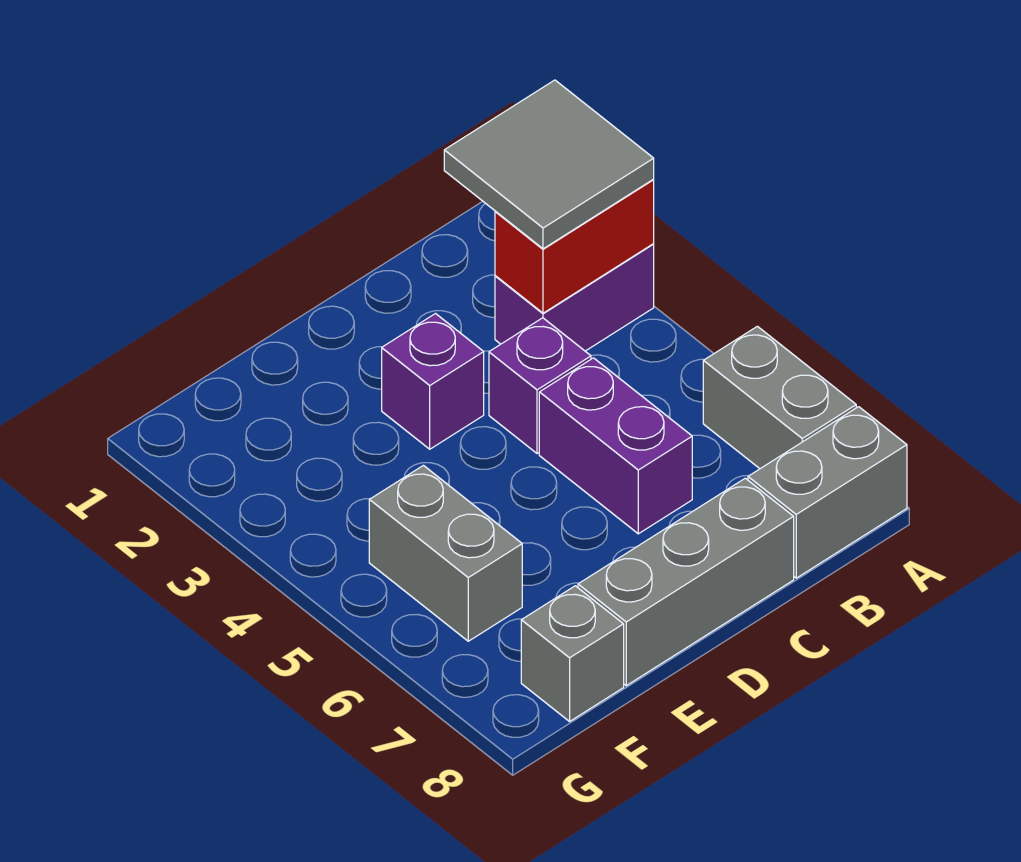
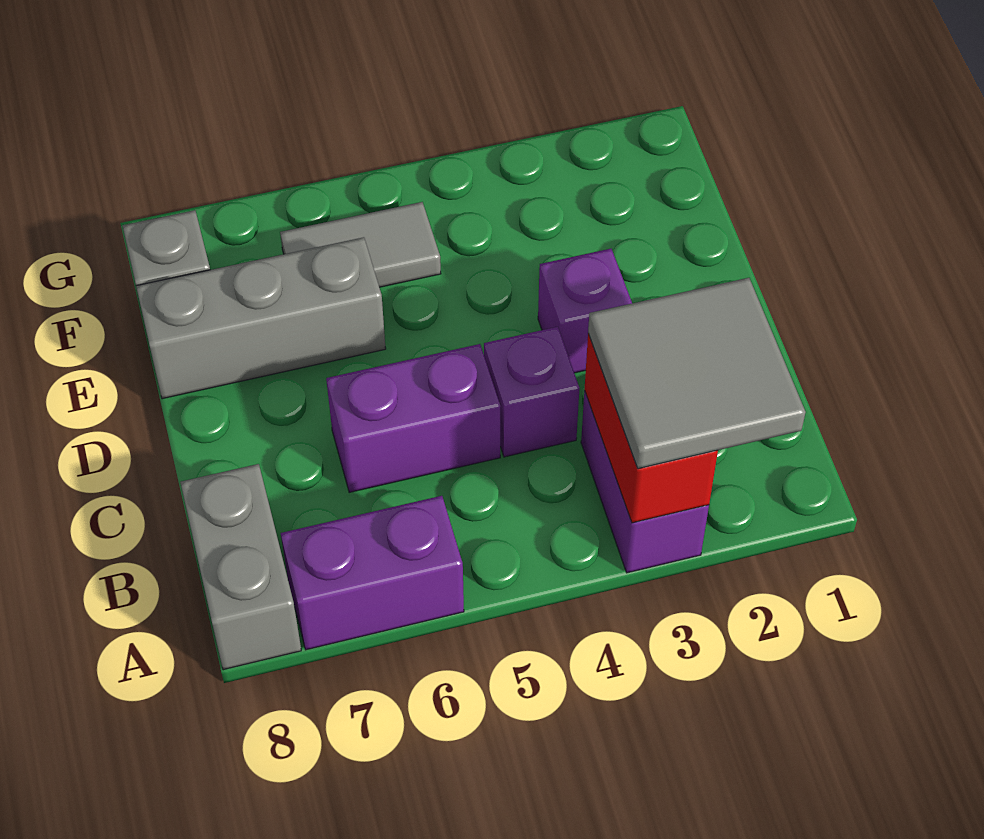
grey brick A6:A7 level 1 -> purple brick A6:A7 level 1
grey brick C8:E8 level 1 -> grey brick E6:E8 level 1
grey brick F5:F6 level 1 -> grey tile F5:F6 level 1

